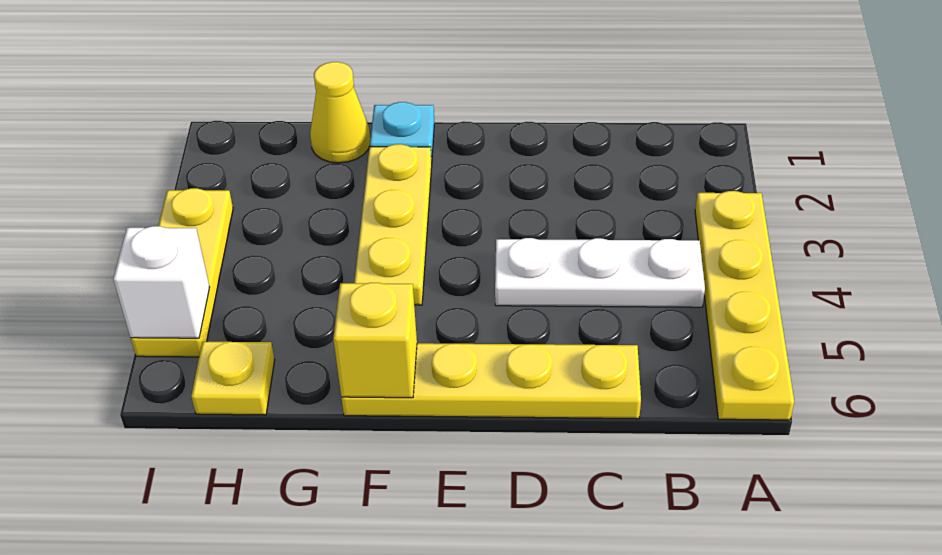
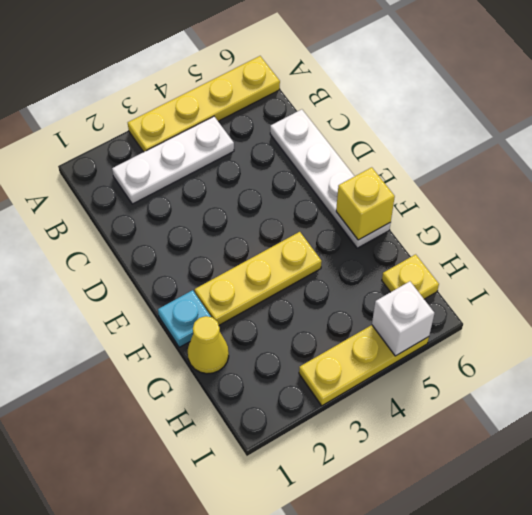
white plate B4:D4 level 1 -> white plate B2:B4 level 1
yellow plate C6:F6 level 1 -> white plate C6:F6 level 1

